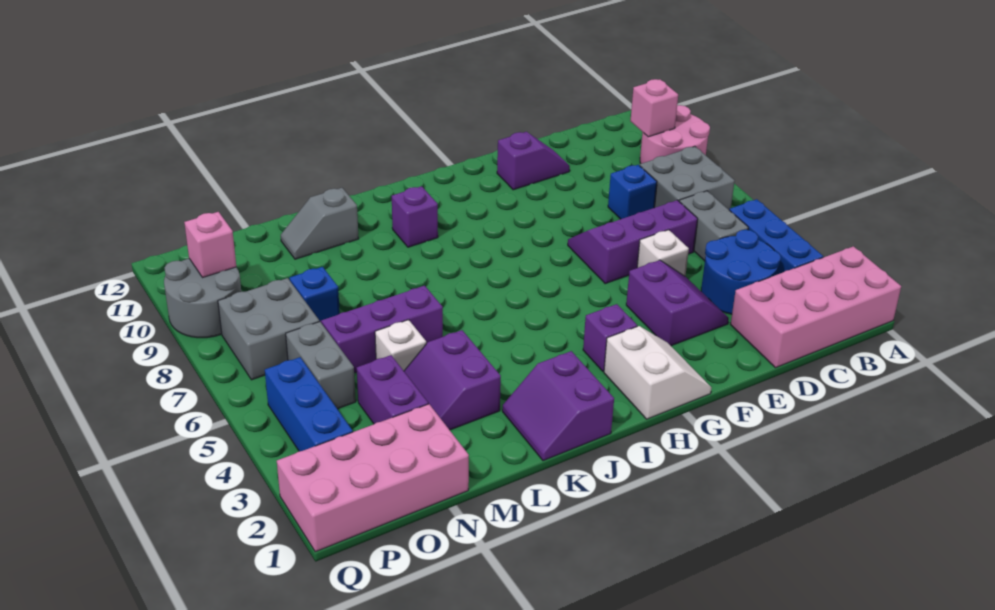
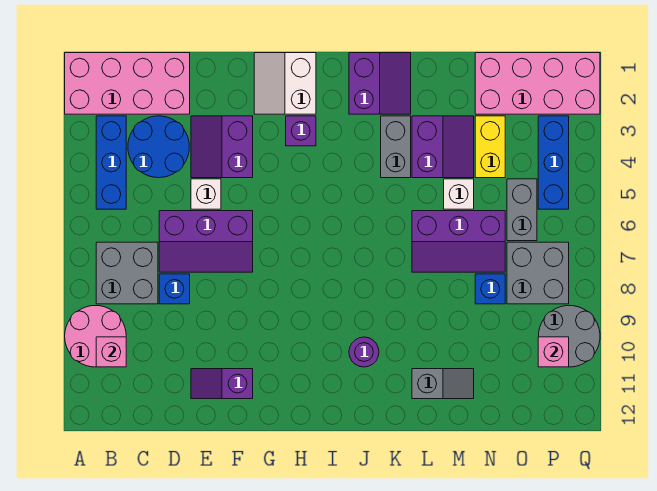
grey brick C5:C6 level 1 -> grey brick K3:K4 level 1
purple brick J10 level 1 -> purple round brick J10 level 1
purple brick N3:N4 level 1 -> yellow brick N3:N4 level 1

